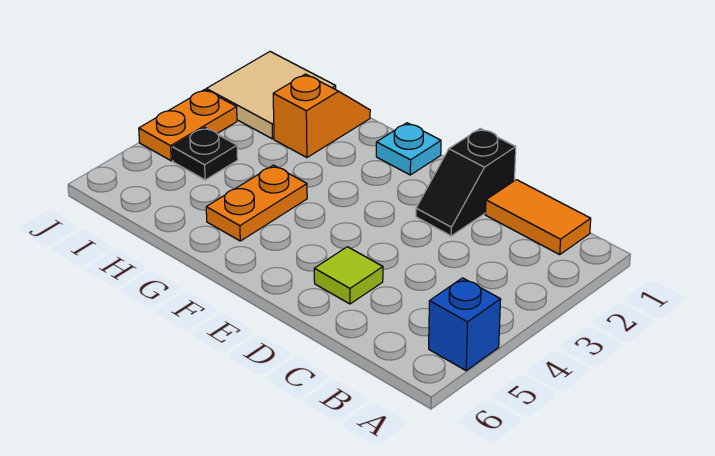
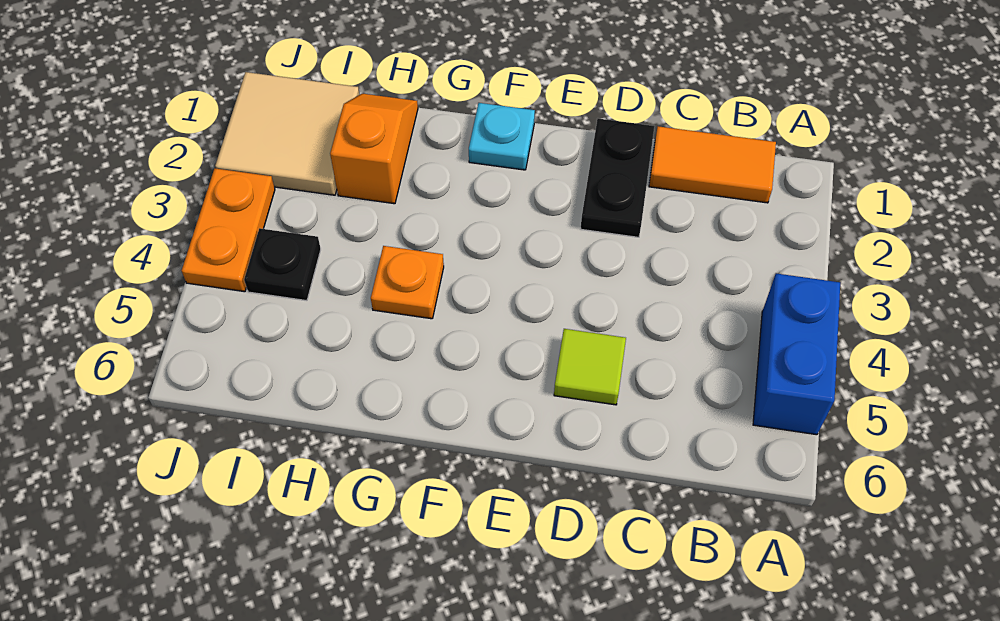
blue brick A5 level 1 -> blue brick A4:A5 level 1
black slope D1:D2 level 1 top 1 -> black plate D1:D2 level 1
orange plate G4:G5 level 1 -> orange plate G4 level 1

